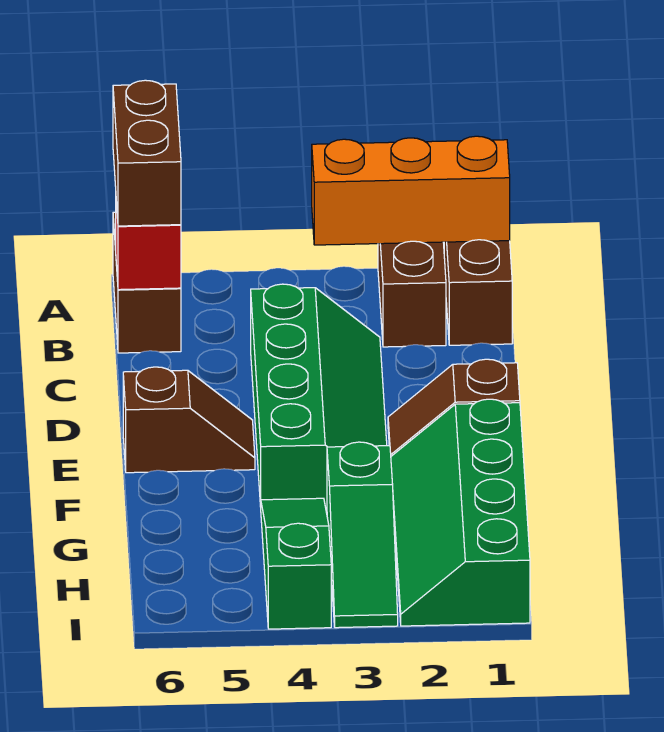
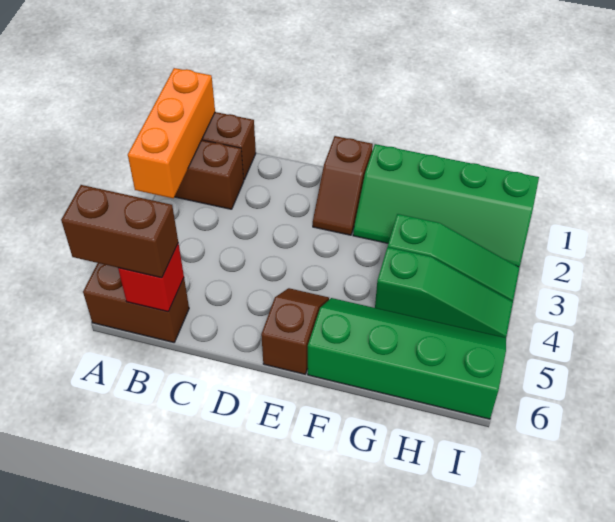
green slope C3:F4 level 1 top 4 -> green slope F5:I6 level 1 top 6
green slope G4:I4 level 1 top I -> green slope G4:I4 level 1 top G

